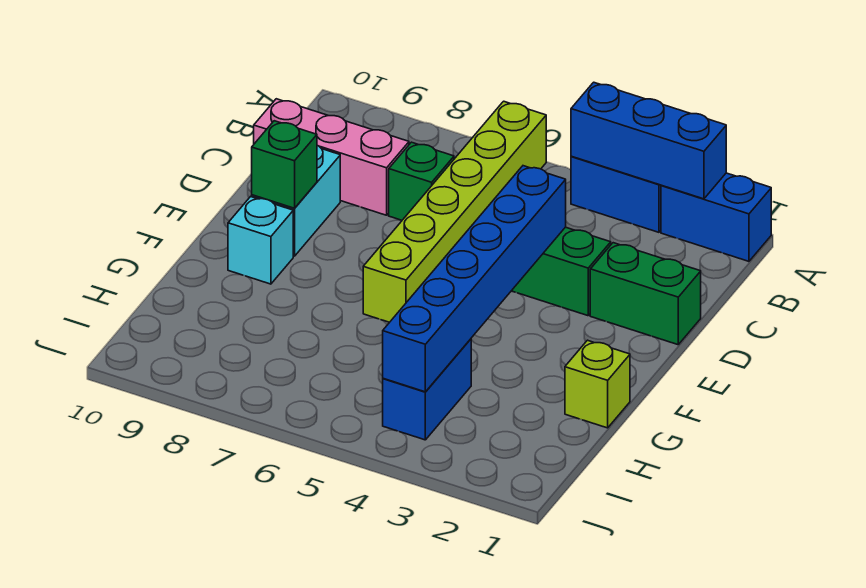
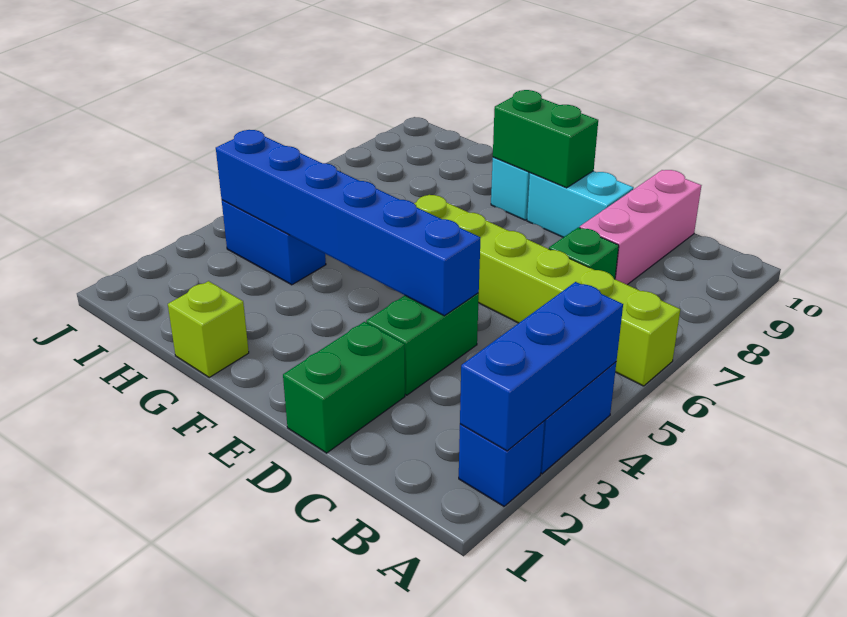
blue brick A1:A2 level 1 -> blue brick A2 level 1
green brick E9 level 2 -> green brick E9:F9 level 2

